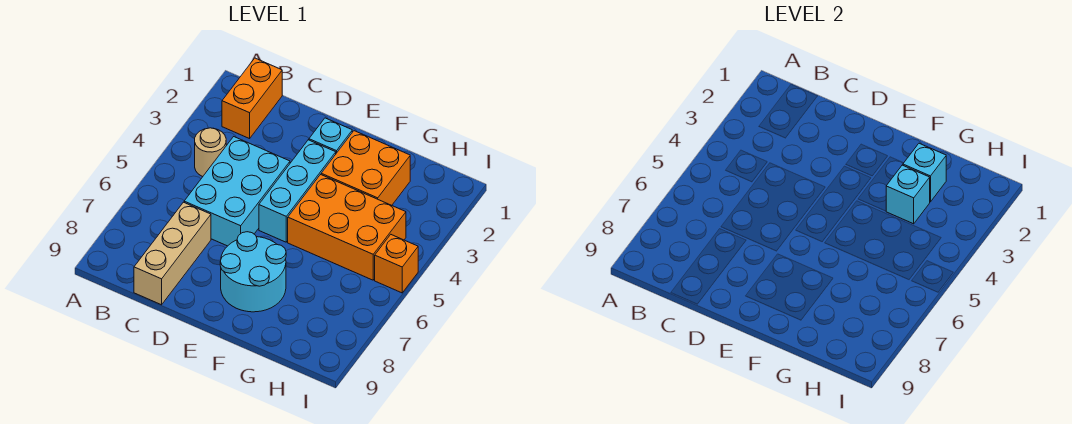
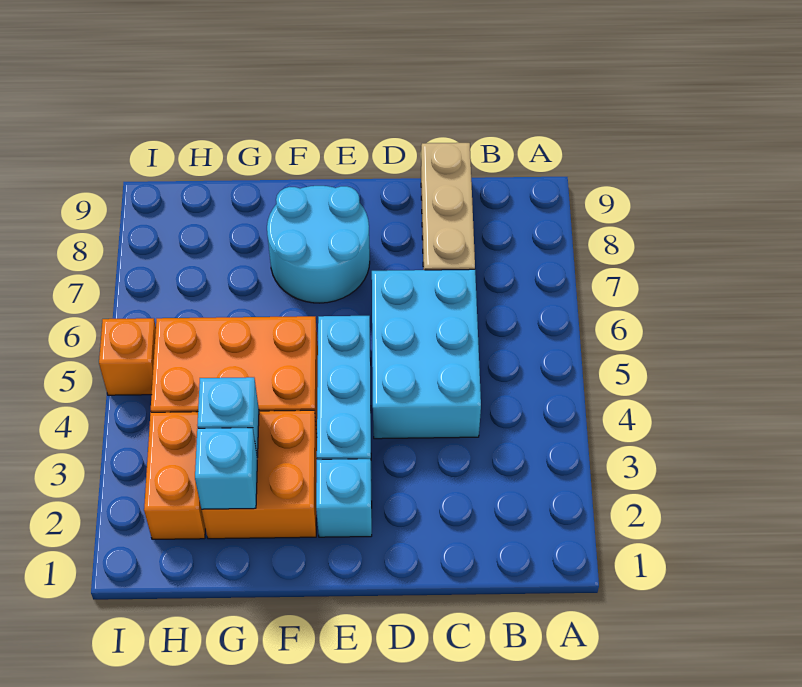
orange brick B1:B2 level 1 -> orange brick H2:H3 level 1
tan round brick B4 level 1 -> none

